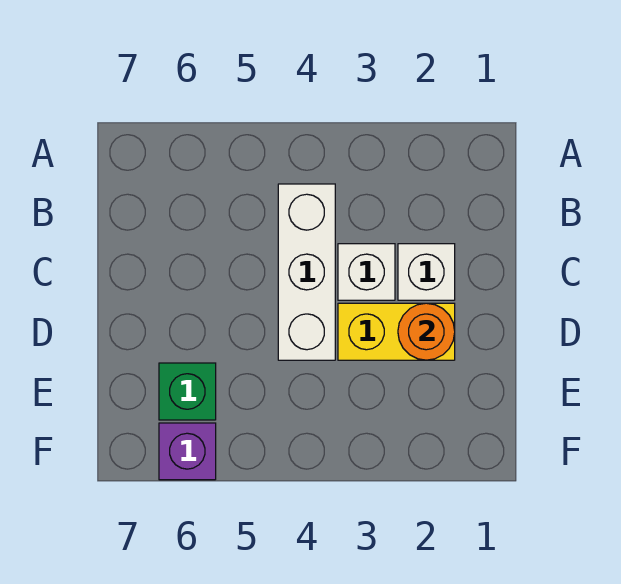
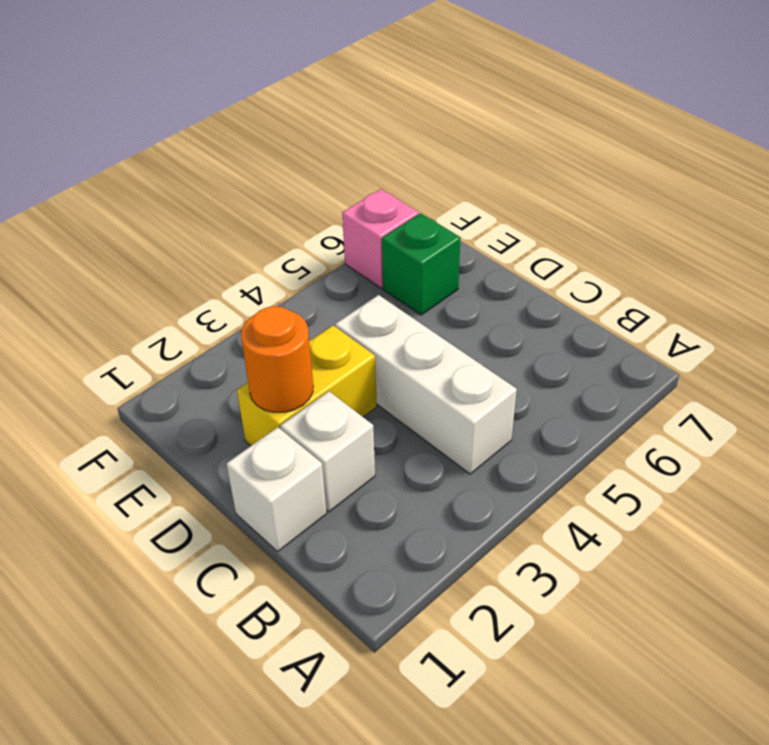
white brick C3 level 1 -> white brick C1 level 1
purple brick F6 level 1 -> pink brick F6 level 1

